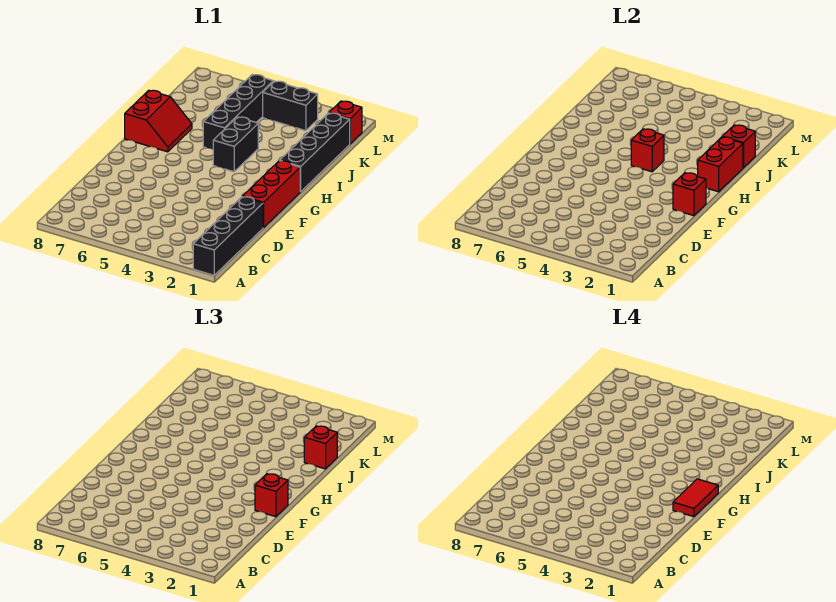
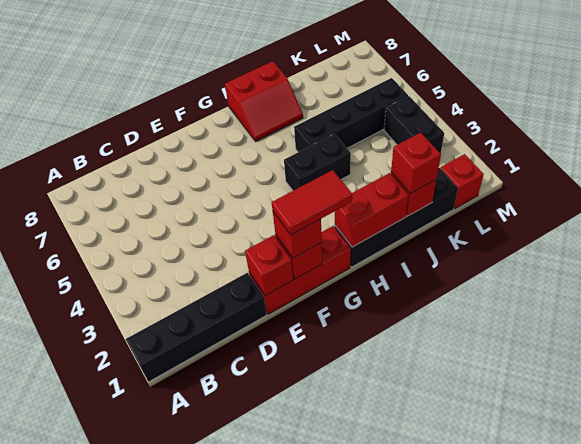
red brick H4 level 2 -> red brick E1 level 2

